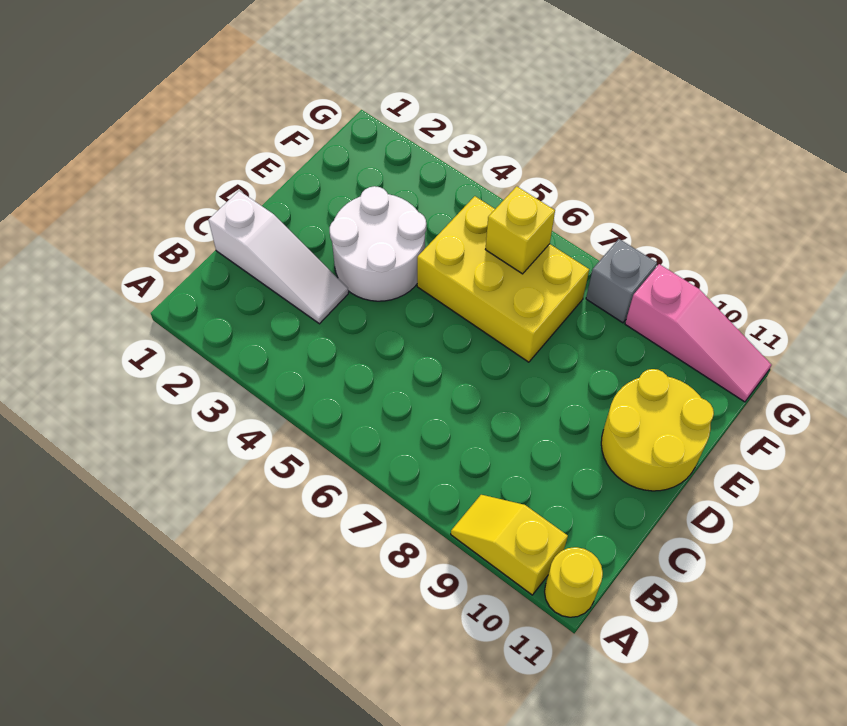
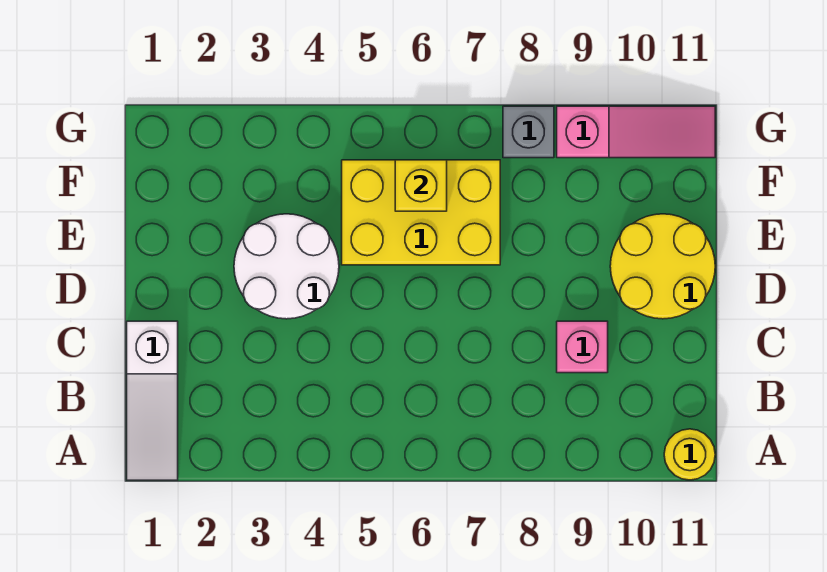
yellow slope A9:A10 level 1 top 10 -> none
white slope C1:C3 level 1 top 1 -> white slope A1:C1 level 1 top C
none -> pink brick C9 level 1

